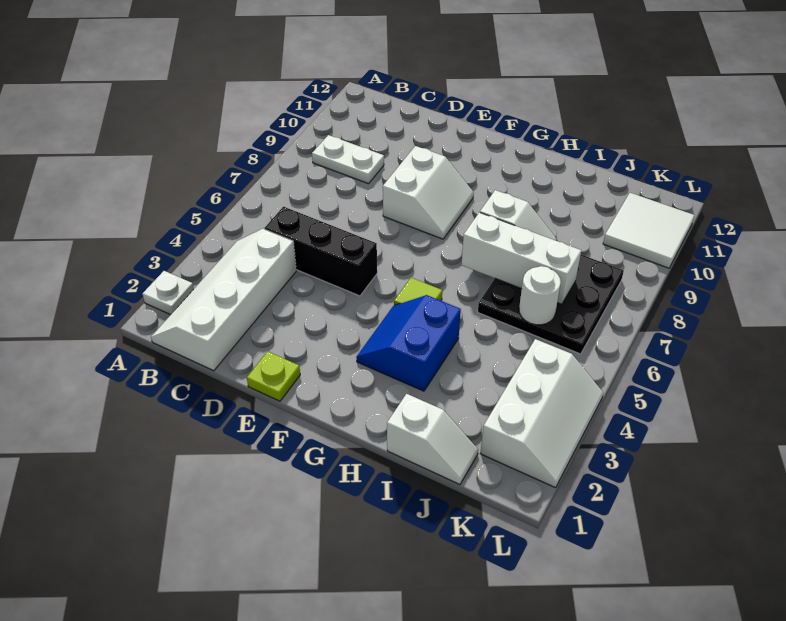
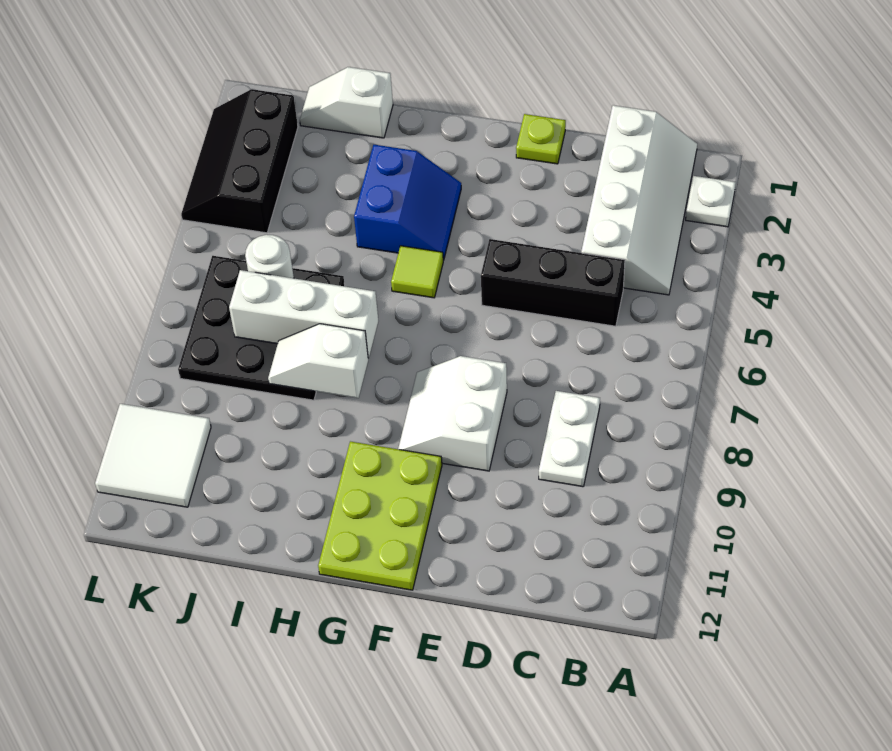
white plate B9:C9 level 1 -> white plate C8:C9 level 1
none -> lime plate F10:G12 level 1
white slope K2:L4 level 1 top K -> black slope K2:L4 level 1 top K

